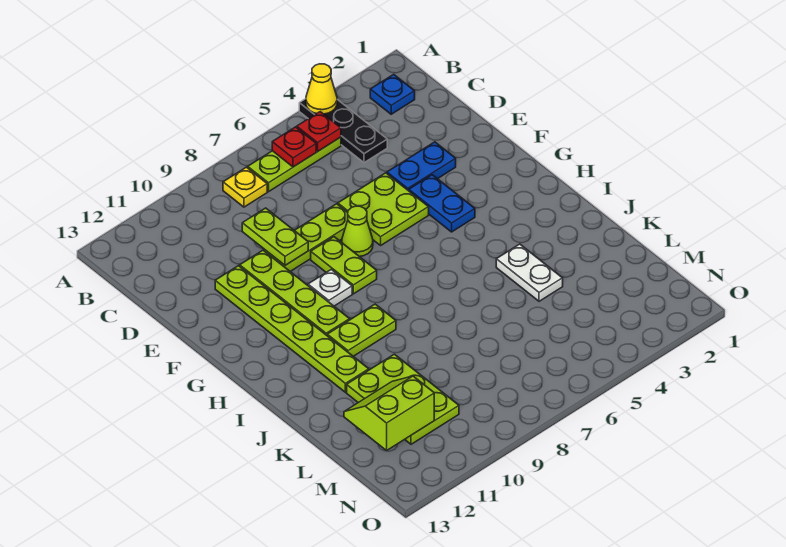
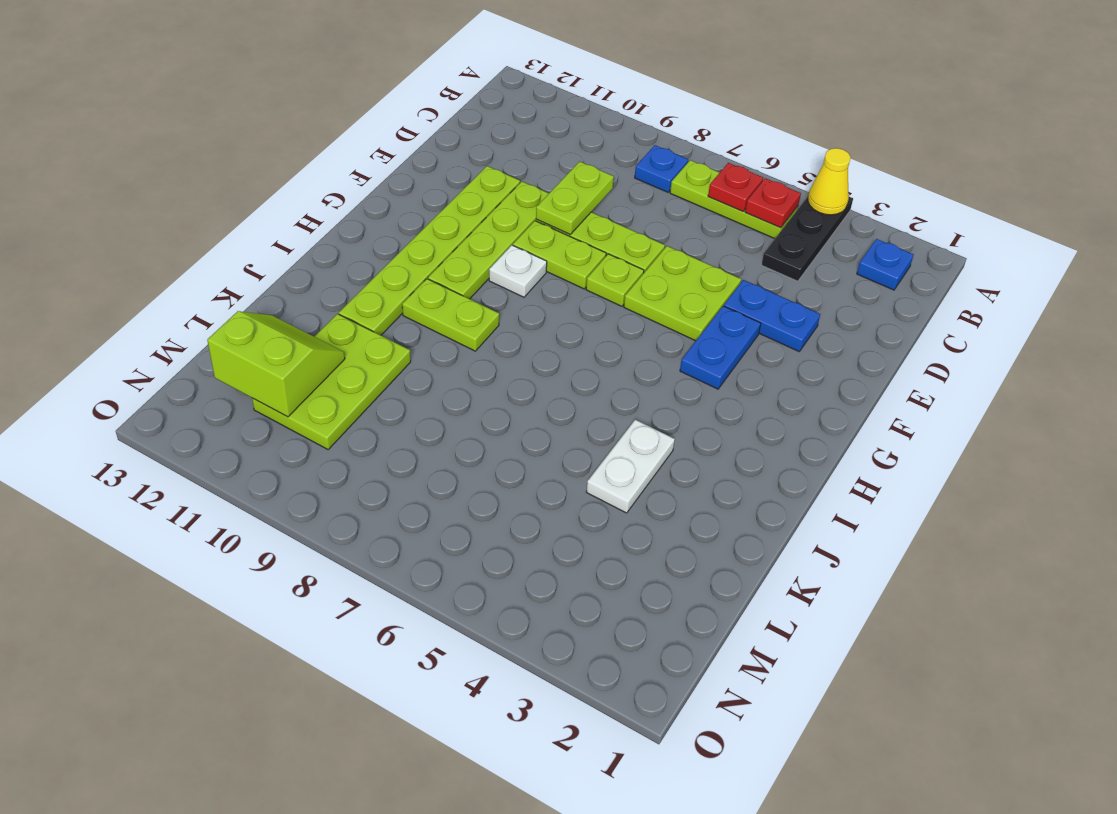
yellow plate B8 level 1 -> blue plate B8 level 1
lime cone F7 level 1 -> lime plate F7 level 1
lime plate F8:G8 level 1 -> lime plate F8:F9 level 1

